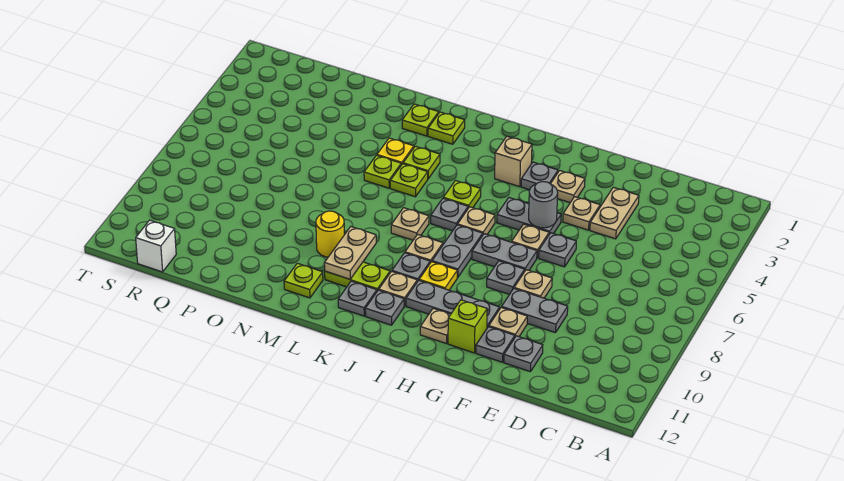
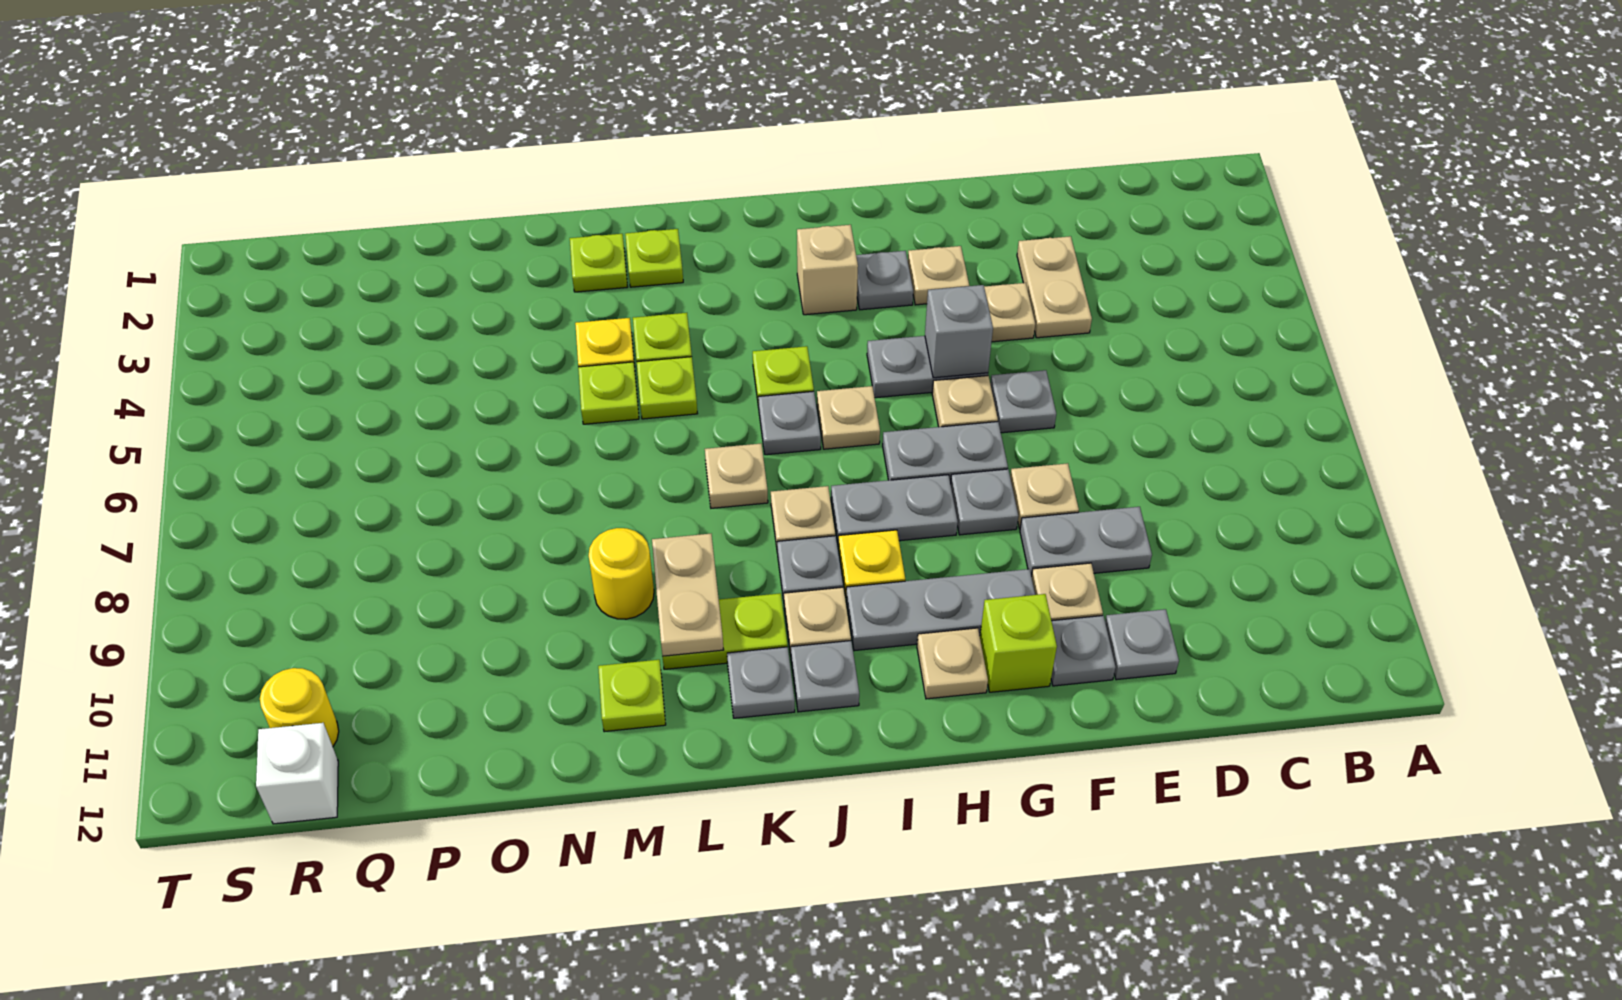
grey round brick G5 level 2 -> grey brick G5 level 2
grey plate I7:I8 level 1 -> grey plate H8:I8 level 1
none -> yellow round brick R11 level 1

